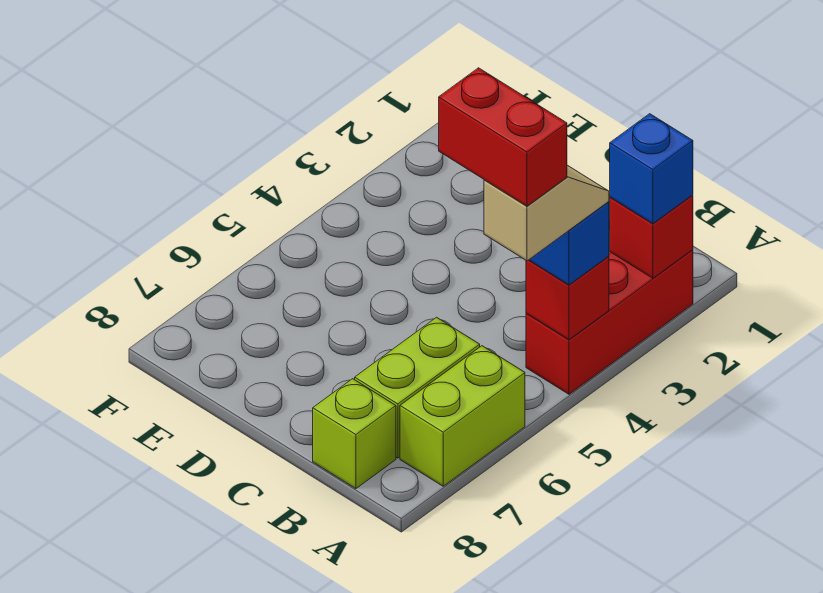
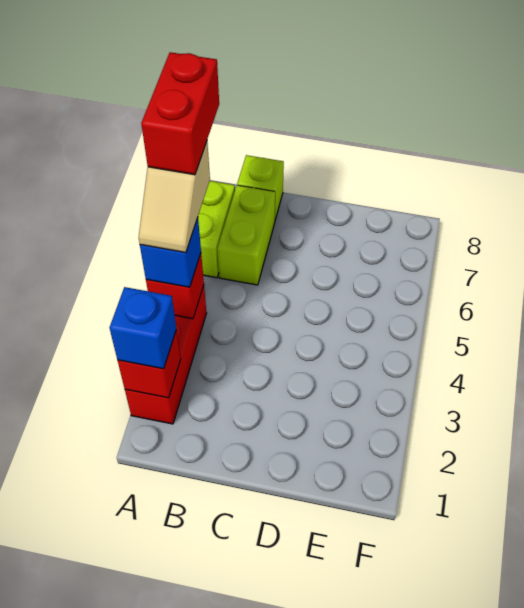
red brick A5:B5 level 5 -> red brick A5:A6 level 5

